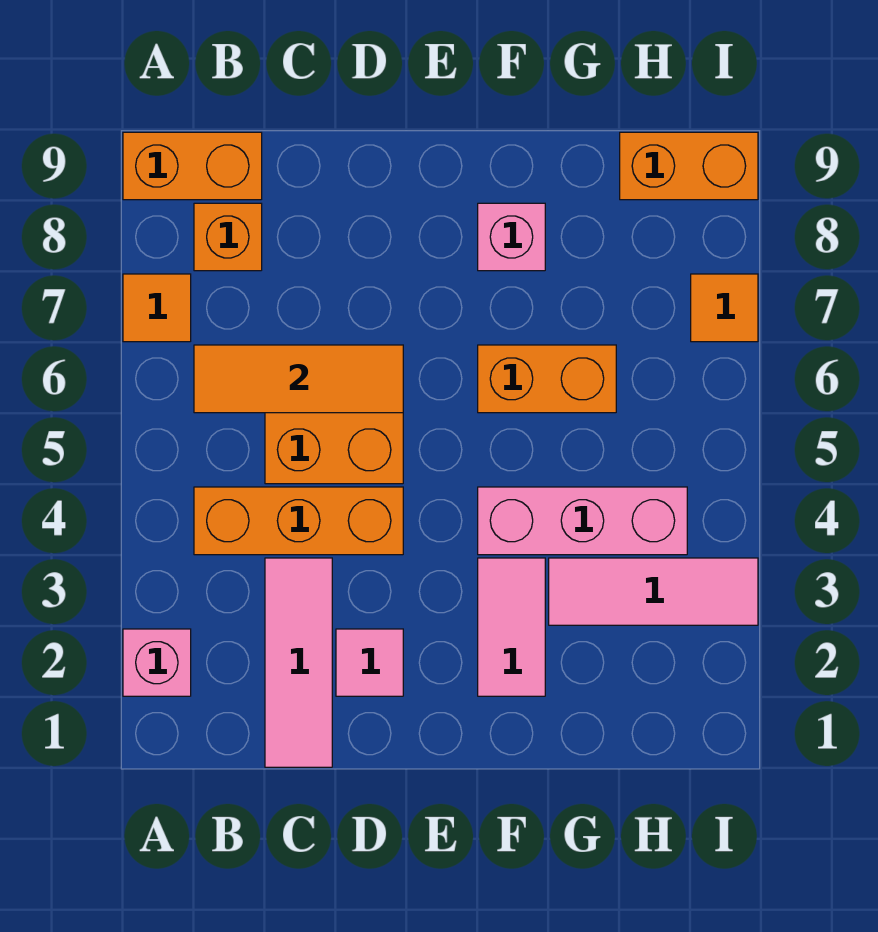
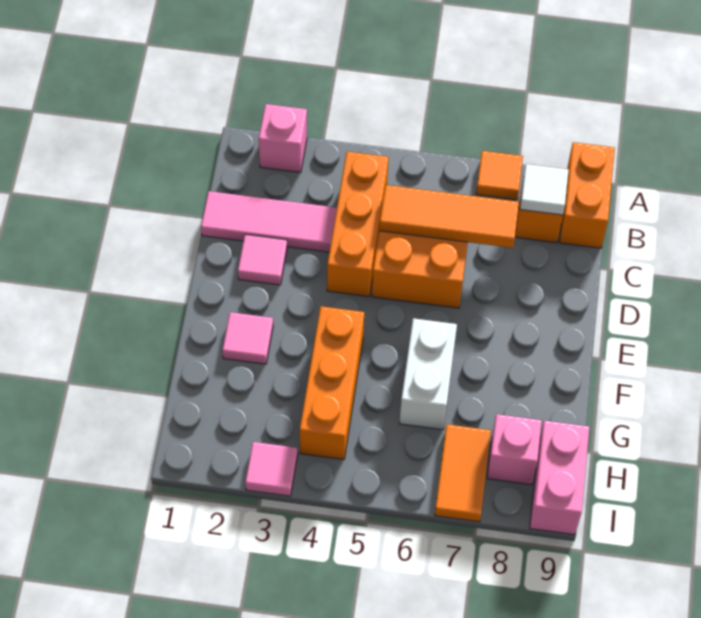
orange tile B6:D6 level 2 -> orange tile C5:C7 level 2
none -> white tile B8 level 2
pink tile F2:F3 level 1 -> pink tile F2 level 1
pink brick F4:H4 level 1 -> orange brick F4:H4 level 1
orange brick F6:G6 level 1 -> white brick F6:G6 level 1
pink brick F8 level 1 -> pink brick H8 level 1
pink tile G3:I3 level 1 -> pink tile I3 level 1
orange brick H9:I9 level 1 -> pink brick H9:I9 level 1
orange tile I7 level 1 -> orange tile H7:I7 level 1

